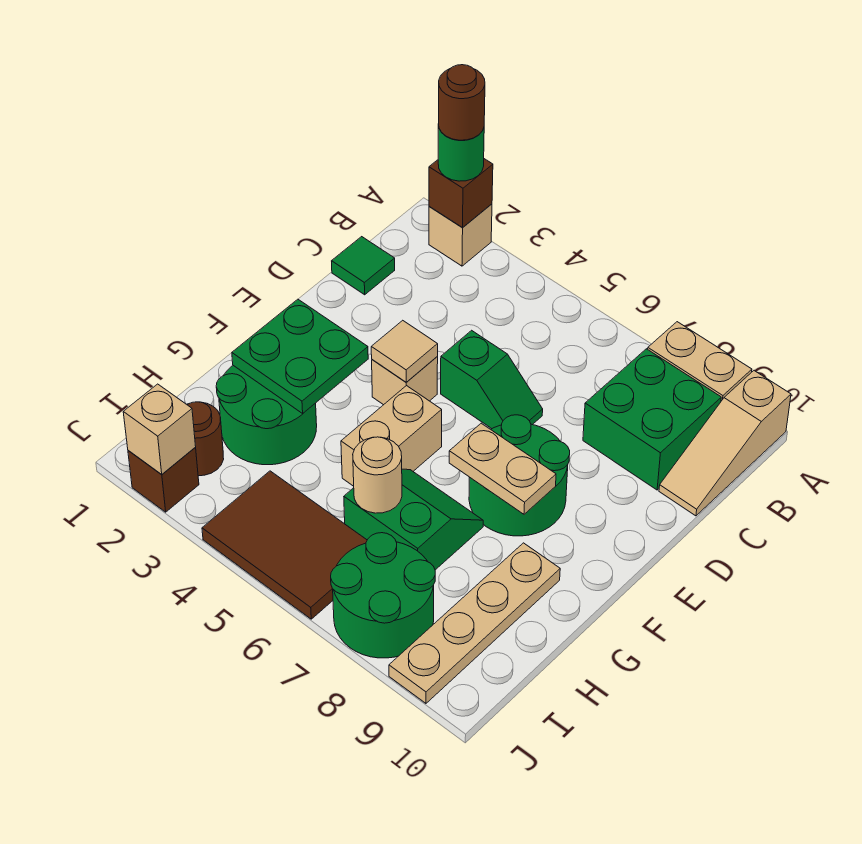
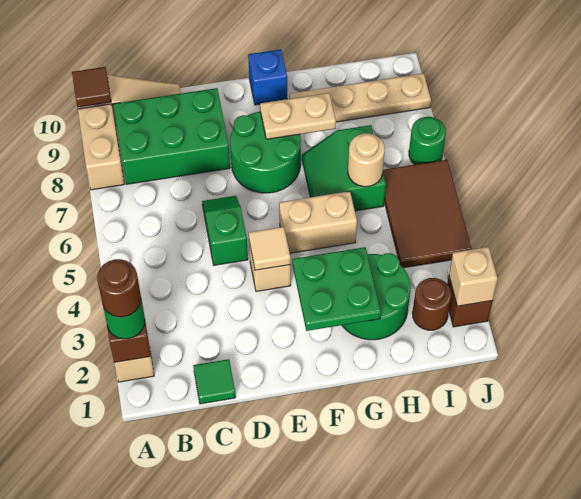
none -> brown tile A10 level 2
green brick B8:C9 level 1 -> green brick B8:D9 level 1
tan plate F7:F8 level 2 -> tan plate F8:G8 level 2
none -> blue brick F10 level 1
green round brick I7:J8 level 1 -> green round brick J7 level 1

